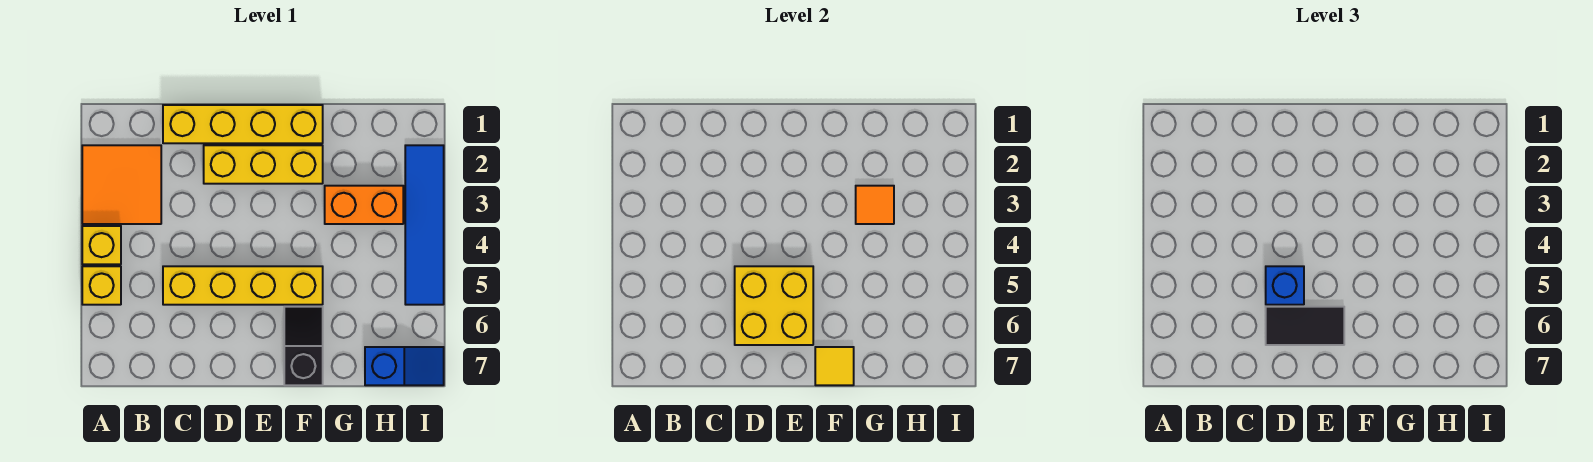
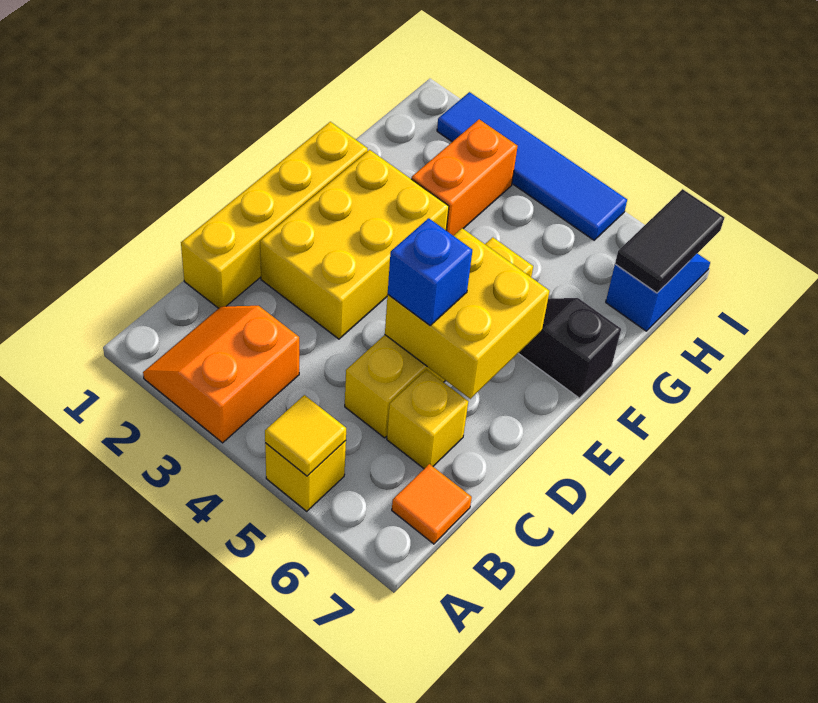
orange tile A2:B3 level 1 -> orange slope A2:B3 level 1 top 3
yellow brick A4 level 1 -> yellow brick C6 level 1
yellow brick D2:F2 level 1 -> yellow brick D2:F3 level 1
black tile D6:E6 level 3 -> black tile H7:I7 level 2
yellow tile F7 level 2 -> yellow tile A5 level 2
orange tile G3 level 2 -> orange tile B7 level 1

